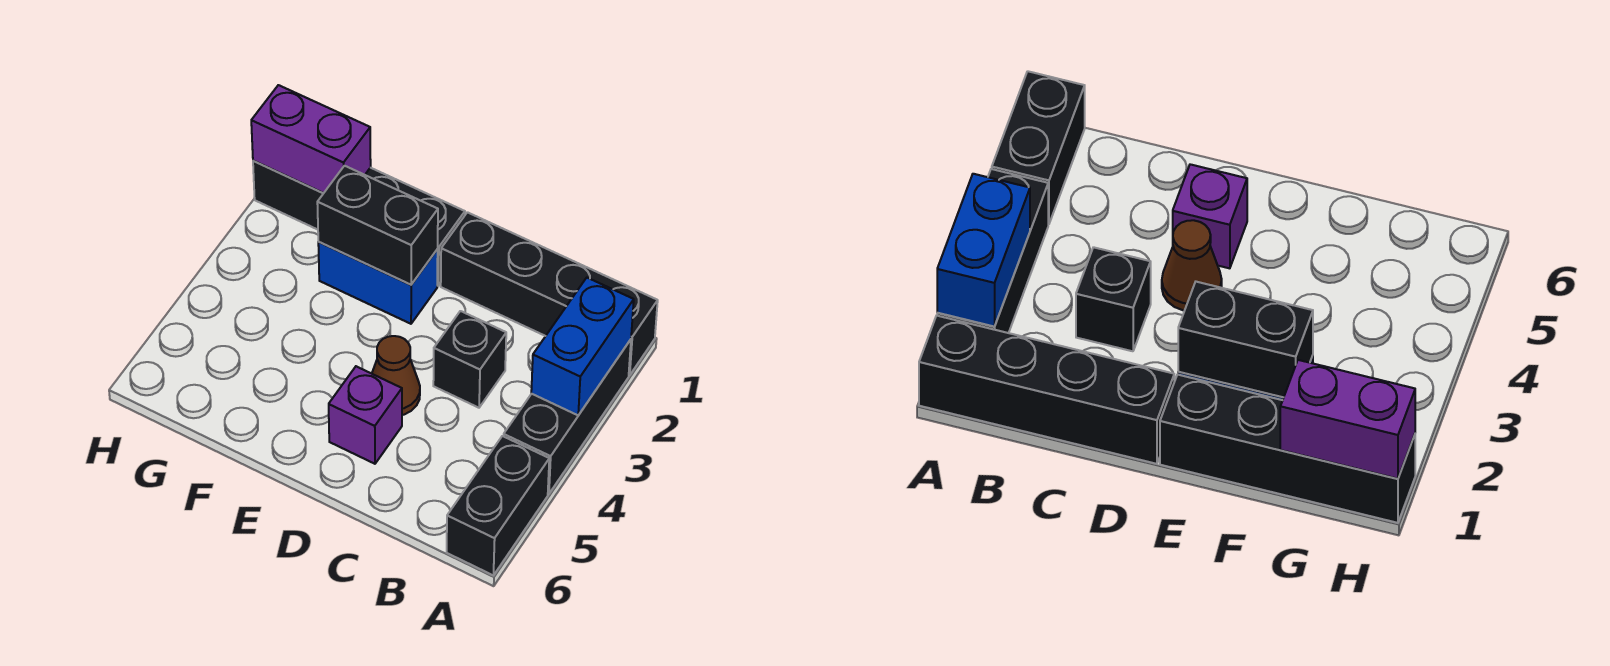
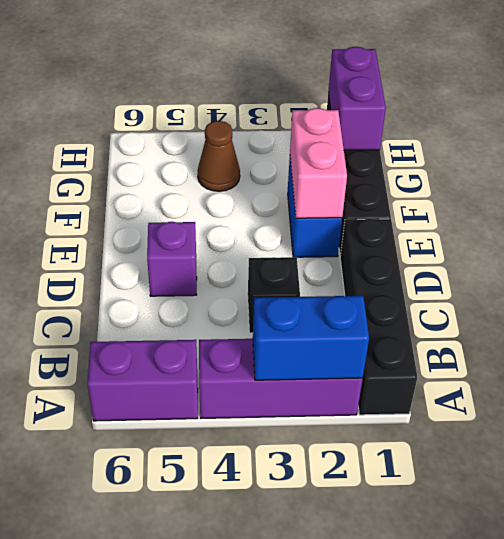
black brick A2:A4 level 1 -> purple brick A2:A4 level 1
black brick A5:A6 level 1 -> purple brick A5:A6 level 1
brown cone D4 level 1 -> brown cone G4 level 1
black brick E2:F2 level 2 -> pink brick E2:F2 level 2

